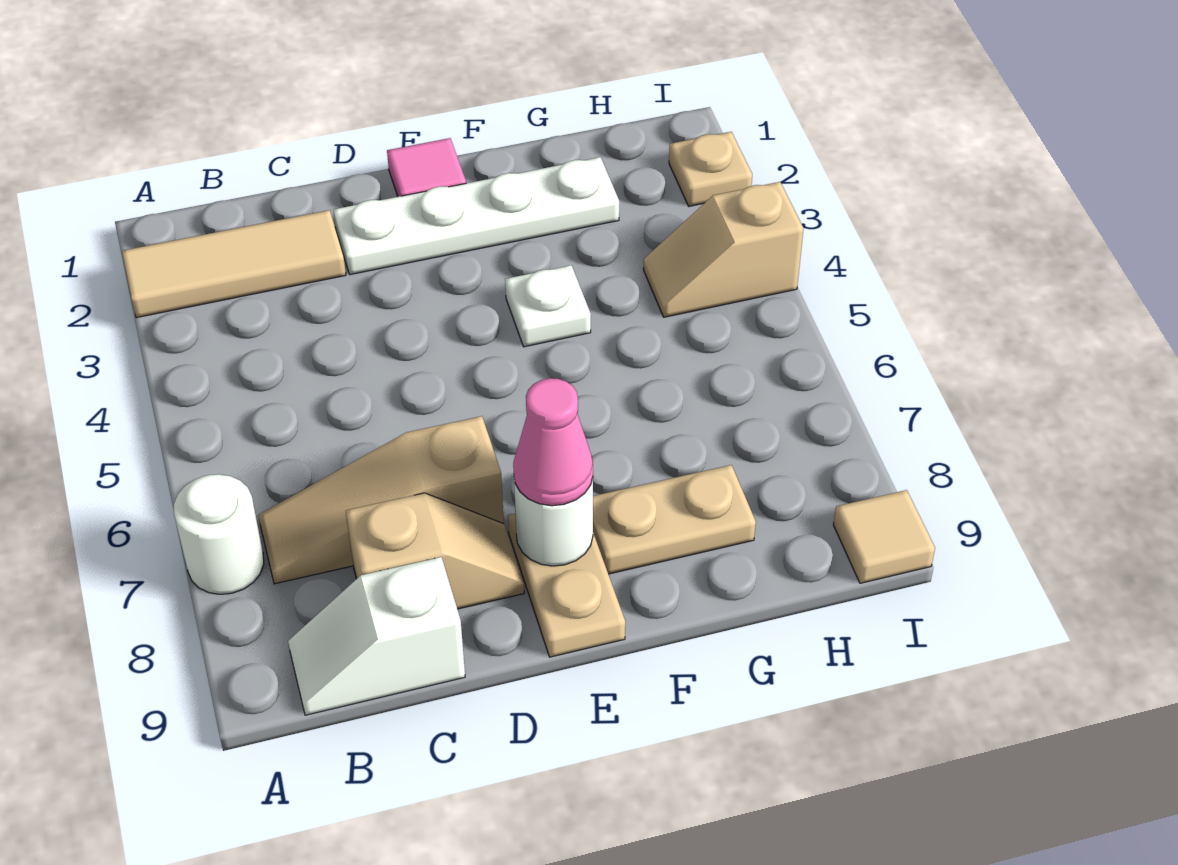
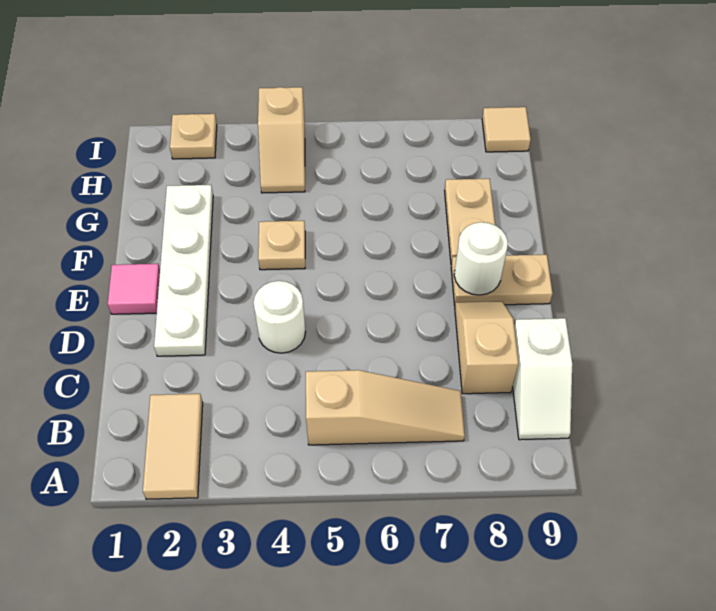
tan tile A2:C2 level 1 -> tan tile A2:B2 level 1
white round brick A7 level 1 -> white round brick D4 level 1
tan slope B7:D7 level 1 top D -> tan slope B5:B7 level 1 top 5
pink cone E8 level 3 -> none
white plate F4 level 1 -> tan plate F4 level 1

